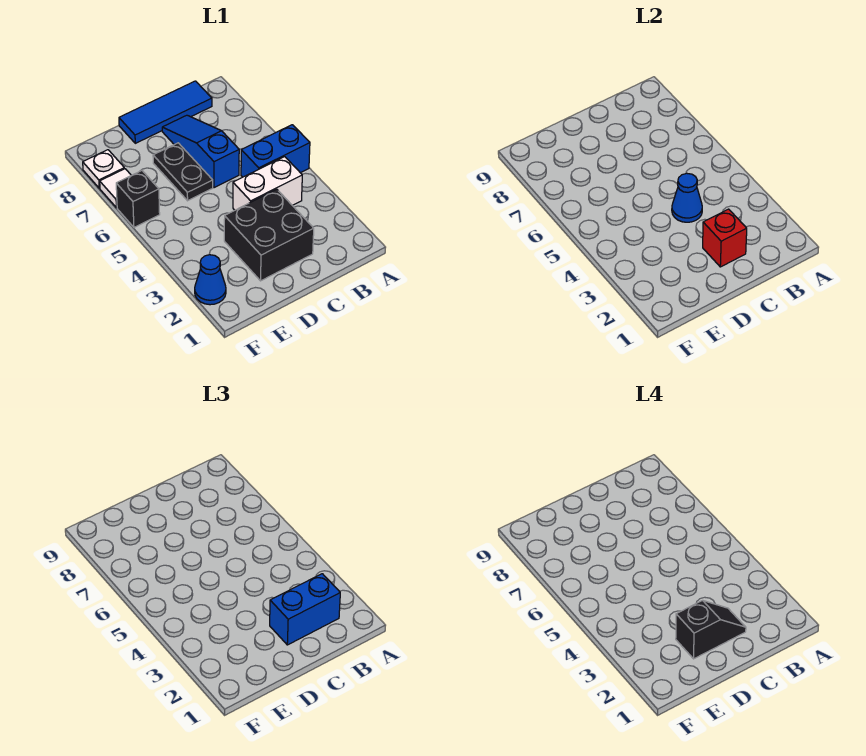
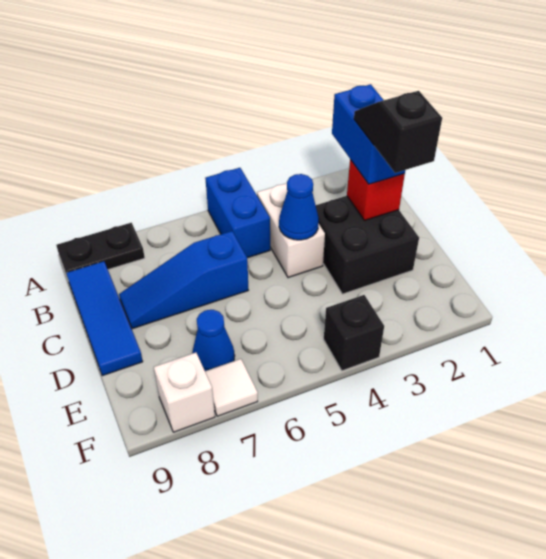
black plate D6:D7 level 1 -> black plate A8:A9 level 1
blue cone F2 level 1 -> blue cone E7 level 1
black brick F6 level 1 -> black brick F4 level 1
white plate F8 level 1 -> white brick F8 level 1

